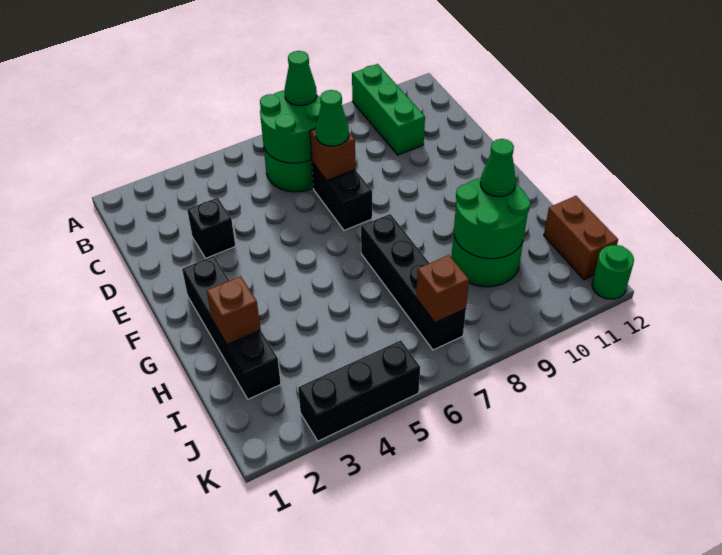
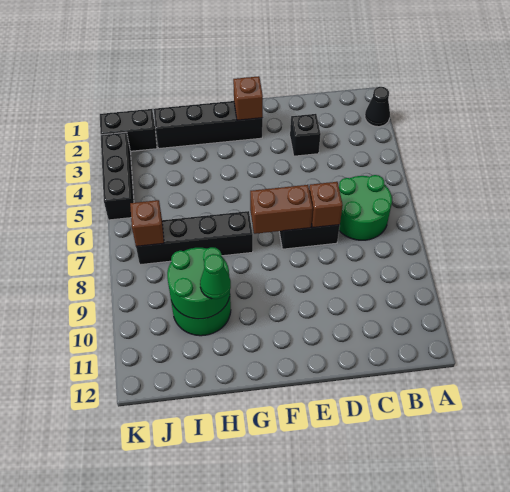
none -> black cone A2 level 1
green brick A10:C10 level 1 -> none
green round brick B6:C7 level 2 -> none
green cone B7 level 3 -> none
green cone D7 level 3 -> none
brown brick H2 level 2 -> brown brick F2 level 2
brown brick I12:J12 level 1 -> brown brick E7:F7 level 2
none -> black brick J2:K2 level 1
green round brick K12 level 1 -> none

